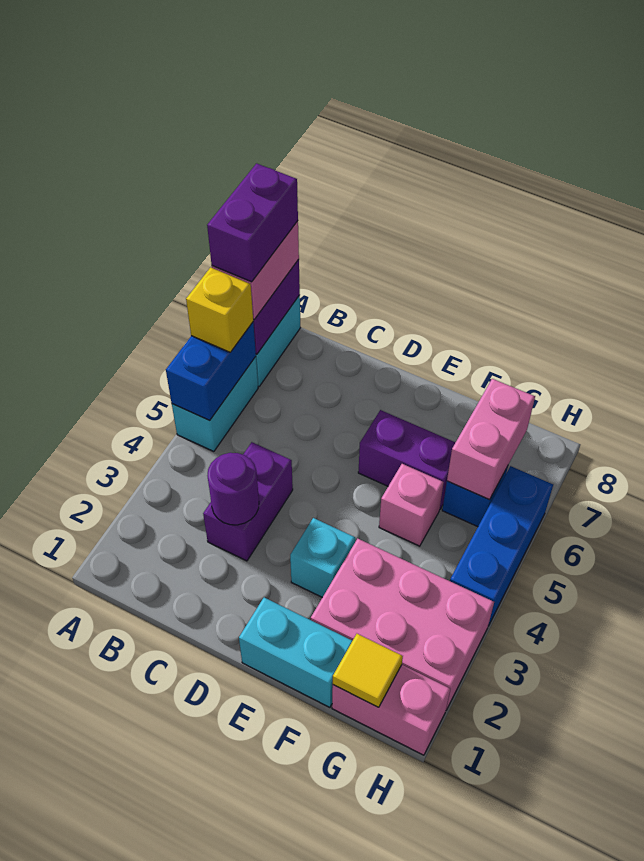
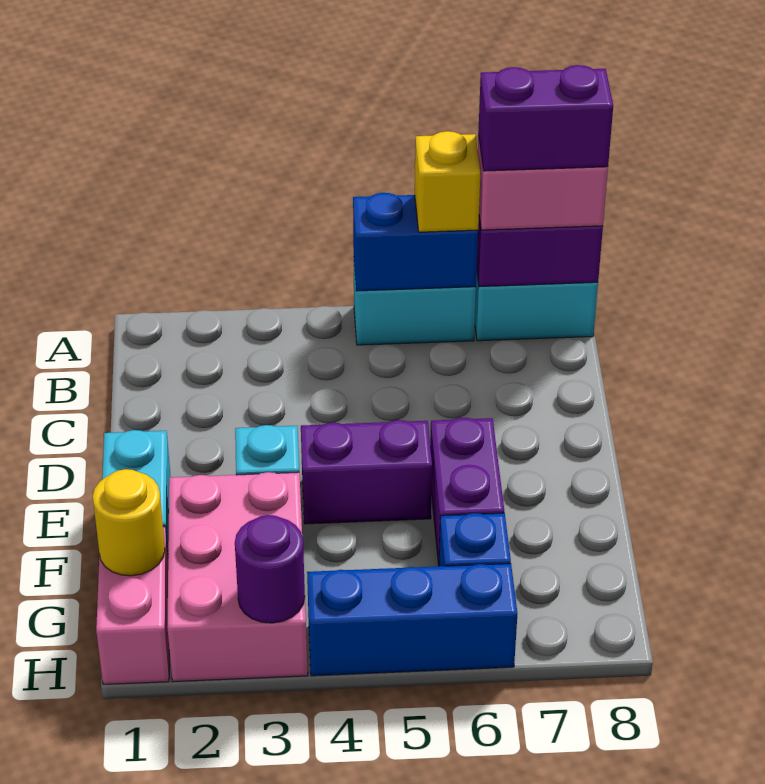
purple brick C3:C4 level 1 -> purple brick E4:E5 level 1
purple round brick C3 level 2 -> purple round brick H3 level 2
pink brick F5 level 1 -> none
yellow tile G1 level 2 -> yellow round brick G1 level 2
pink brick G6:G7 level 2 -> none

